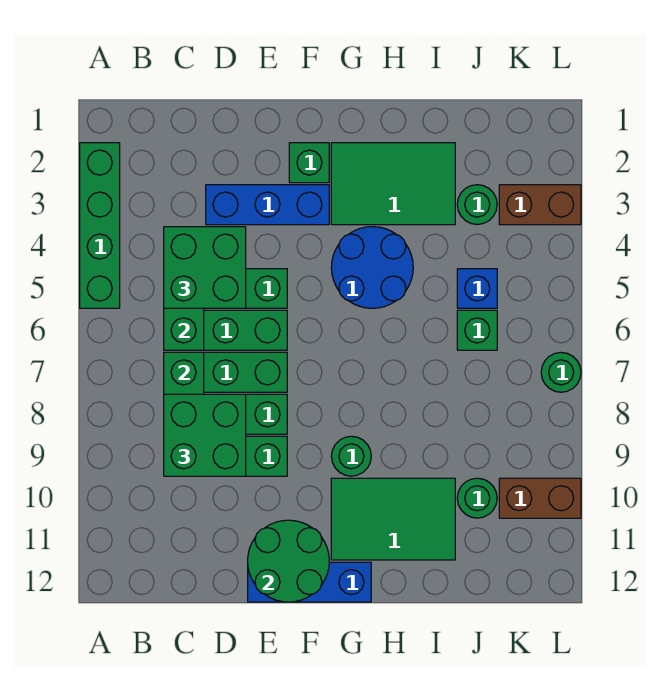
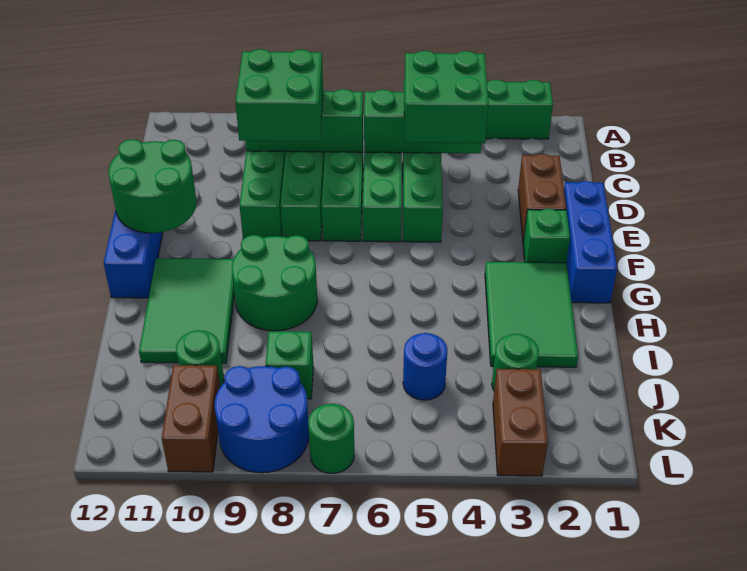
none -> brown brick D2:E2 level 1
blue brick D3:F3 level 1 -> blue brick E1:G1 level 1
blue round brick G4:H5 level 1 -> blue round brick K8:L9 level 1
green round brick G9 level 1 -> green round brick G8:H9 level 1
blue brick J5 level 1 -> blue round brick J5 level 1
green brick J6 level 1 -> green brick J8 level 1

